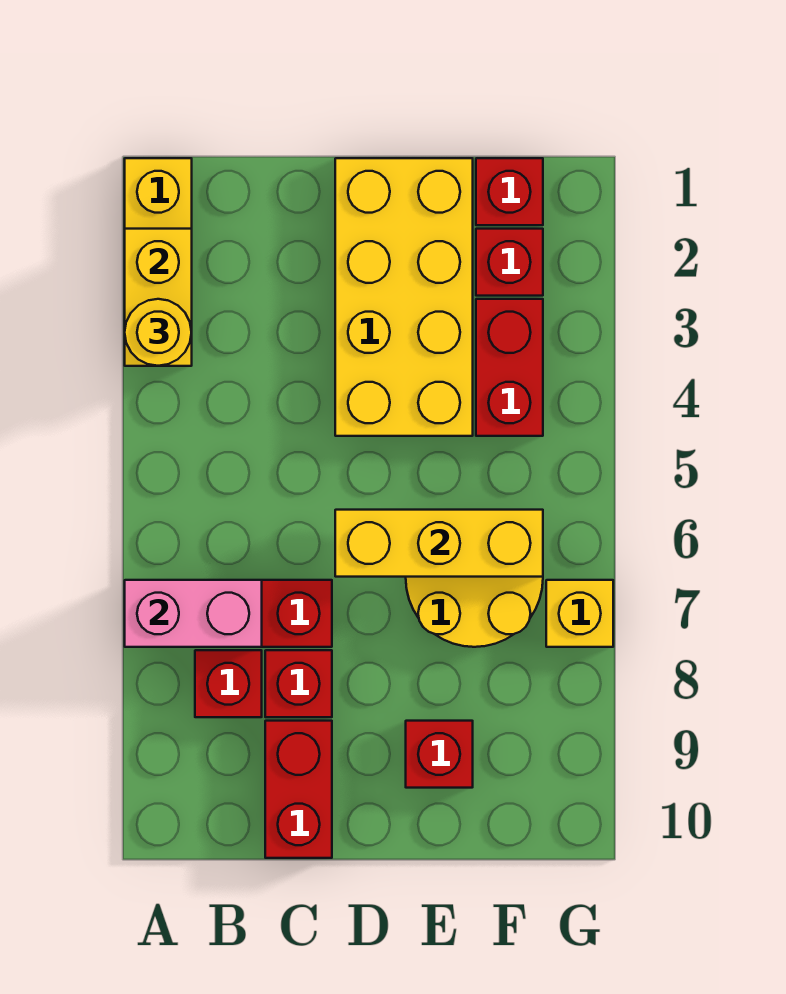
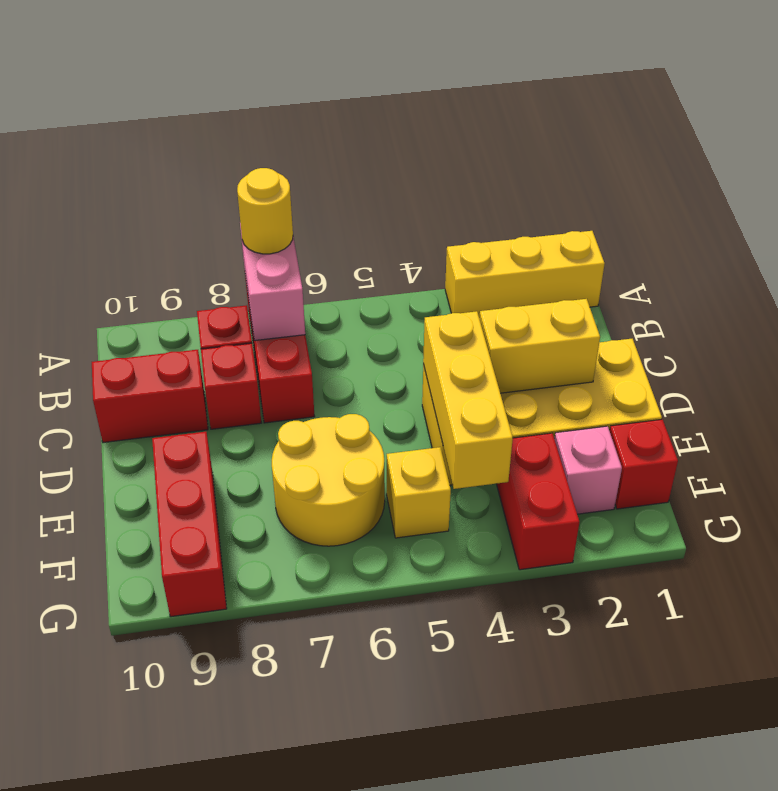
yellow brick A2:A3 level 2 -> yellow brick D2:D3 level 2
yellow round brick A3 level 3 -> yellow round brick A7 level 3
yellow brick D6:F6 level 2 -> yellow brick D4:F4 level 2
red brick E9 level 1 -> red brick E9:G9 level 1
red brick F2 level 1 -> pink brick F2 level 1
red brick F3:F4 level 1 -> red brick F3:G3 level 1
yellow brick G7 level 1 -> yellow brick F5 level 1

